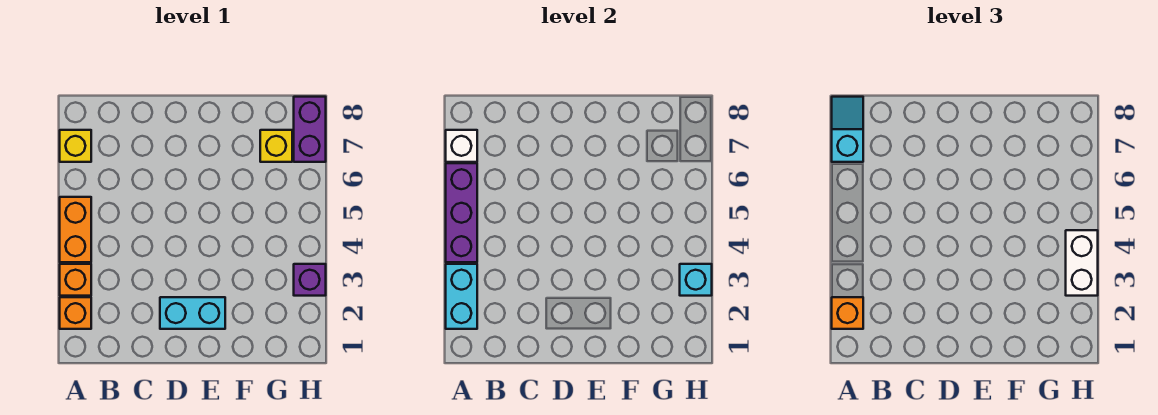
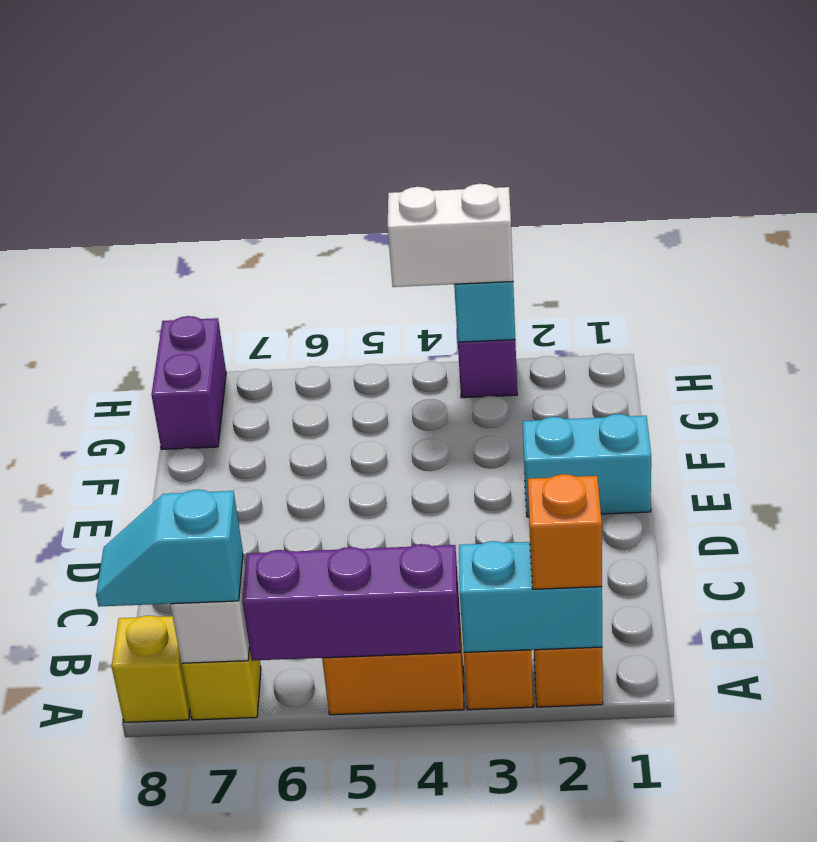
cyan brick D2:E2 level 1 -> cyan brick E1:E2 level 1
yellow brick G7 level 1 -> yellow brick A8 level 1
purple brick H7:H8 level 1 -> purple brick G8:H8 level 1

